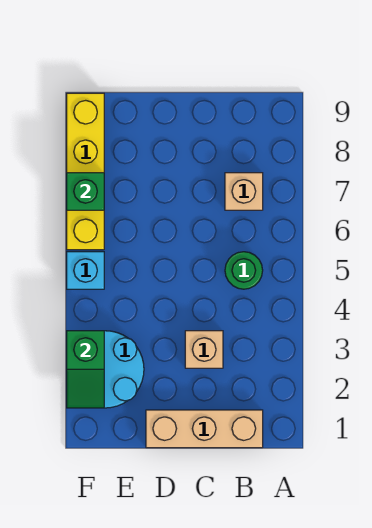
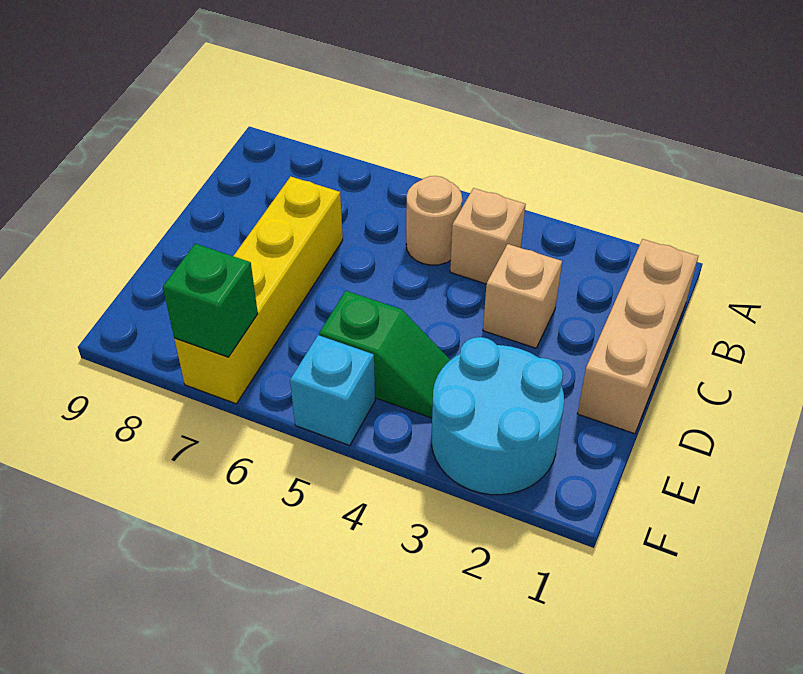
green round brick B5 level 1 -> tan round brick B5 level 1
tan brick B7 level 1 -> tan brick B4 level 1
green slope F2:F3 level 2 top 3 -> green slope E4:E5 level 1 top 5
yellow brick F6:F9 level 1 -> yellow brick C7:F7 level 1

